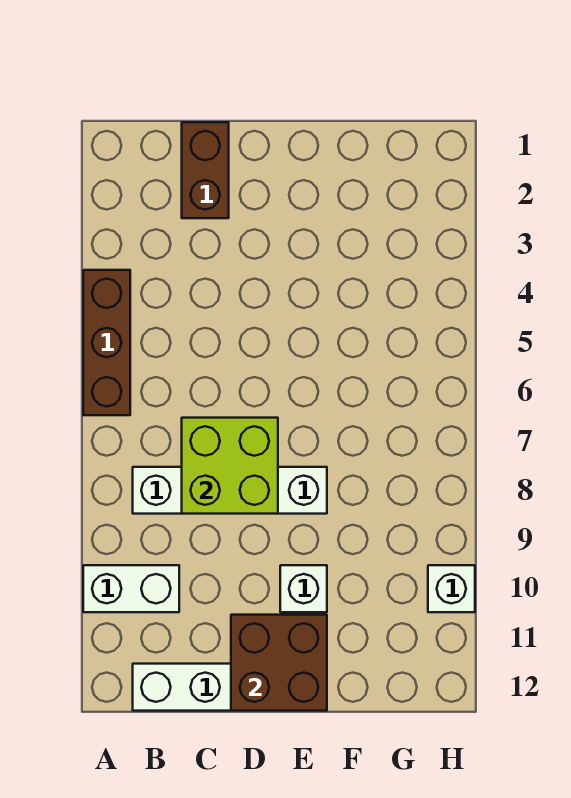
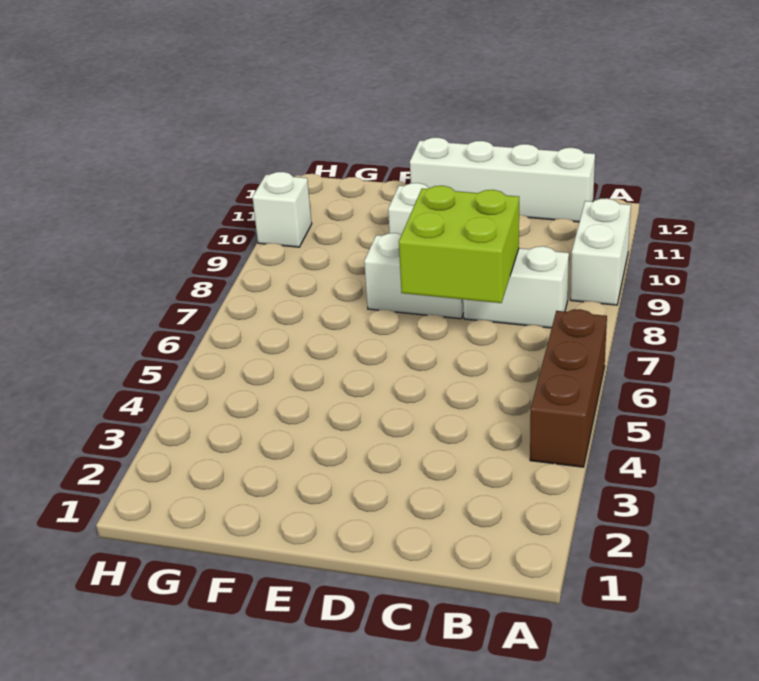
white brick A10:B10 level 1 -> white brick A9:A10 level 1
brown brick C1:C2 level 1 -> none
brown brick D11:E12 level 2 -> none

